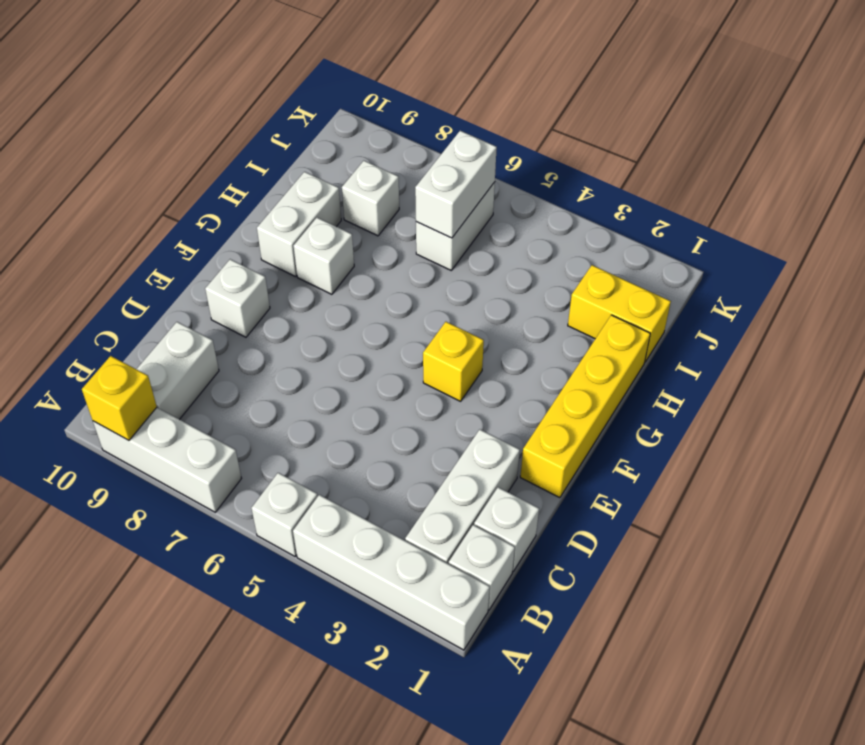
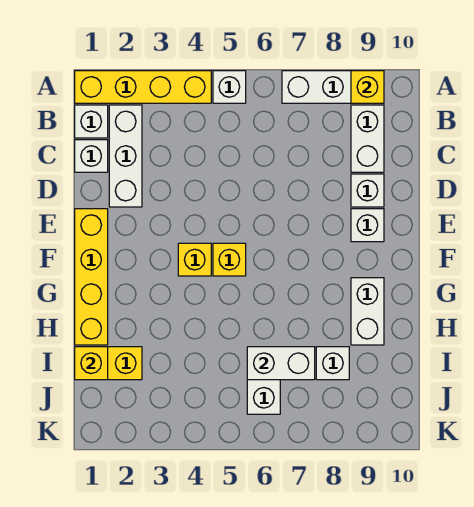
white brick A1:A4 level 1 -> yellow brick A1:A4 level 1
none -> yellow brick F5 level 1
white brick G8 level 1 -> white brick D9 level 1
none -> yellow brick I1 level 2
white brick I6:J6 level 2 -> white brick I6:I7 level 2

